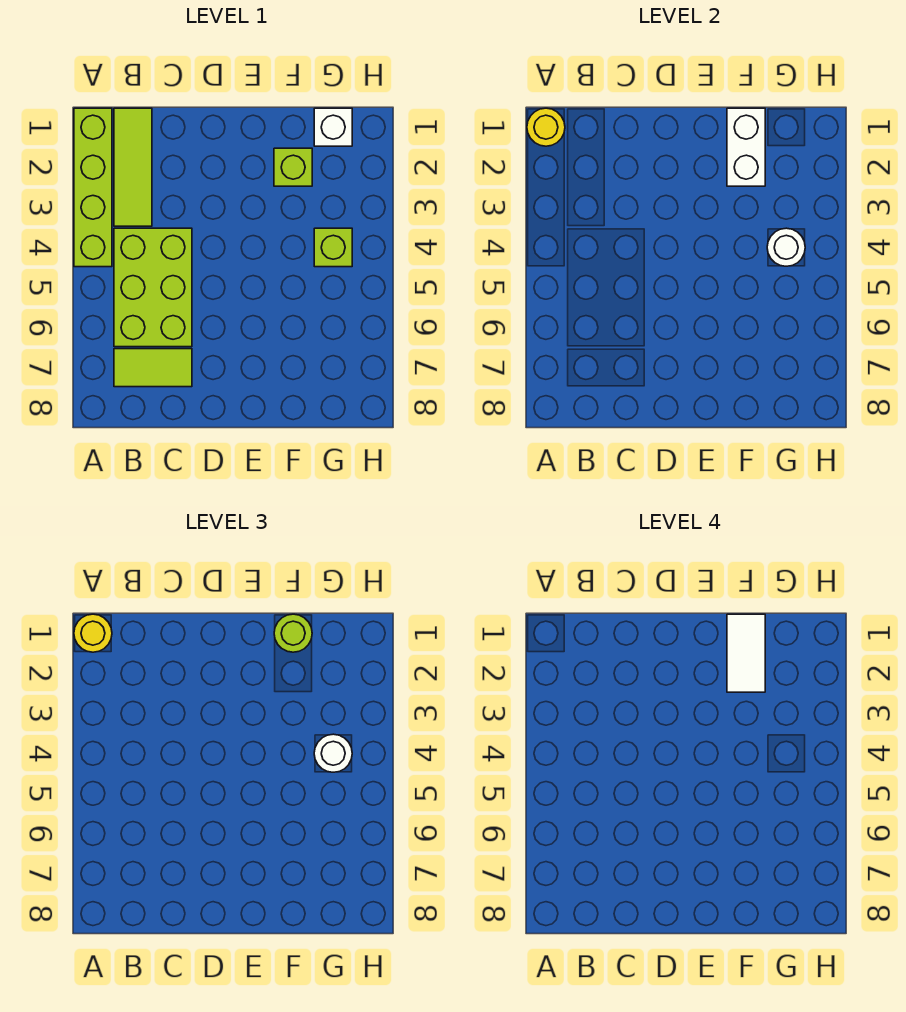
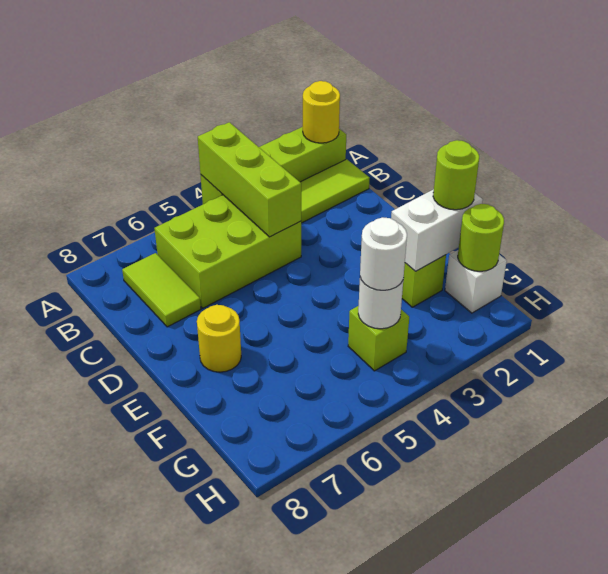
yellow round brick A1 level 3 -> yellow round brick E7 level 1
none -> lime brick A4:C4 level 2
white tile F1:F2 level 4 -> none
none -> lime round brick G1 level 2

